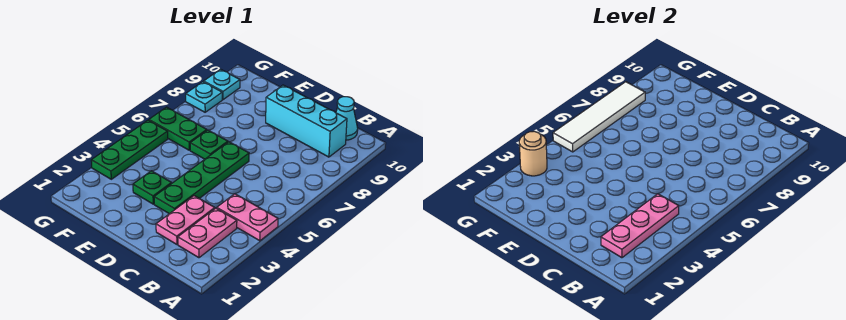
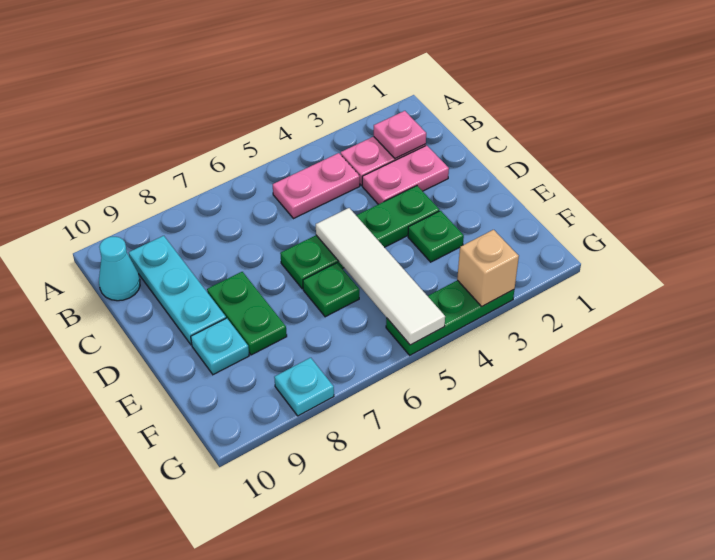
pink plate A4:B4 level 1 -> pink plate B4:B5 level 1
pink plate B2:B4 level 2 -> pink plate B2 level 2
cyan brick B9:D9 level 1 -> cyan plate B9:D9 level 1
green plate F6:G6 level 1 -> green plate D8:E8 level 1
tan round brick G3 level 2 -> tan brick G3 level 2
white tile G5:G8 level 2 -> white tile D5:G5 level 2
cyan plate G9 level 1 -> cyan plate E9 level 1

